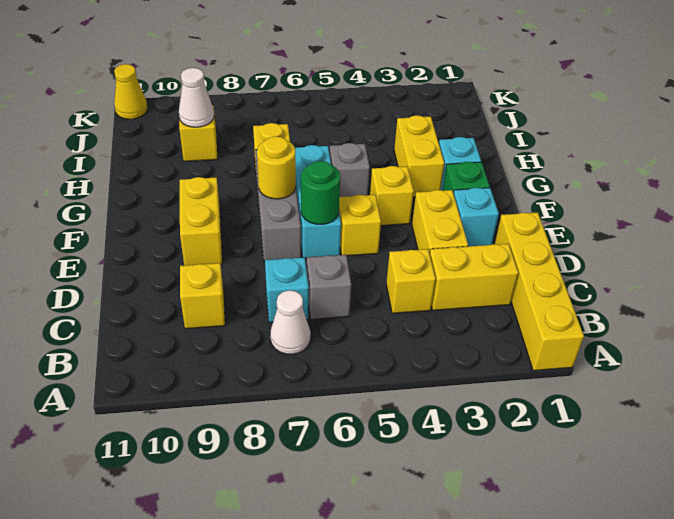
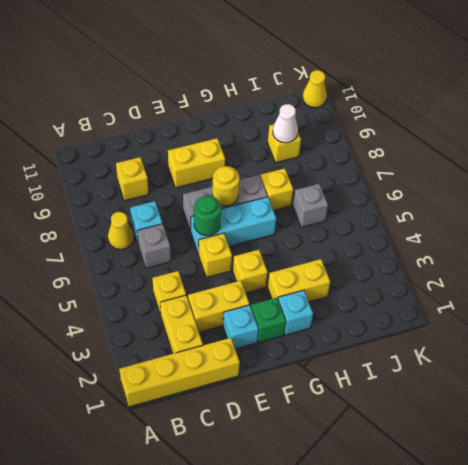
white cone B7 level 1 -> yellow cone B7 level 1
grey brick G5 level 1 -> grey brick I6 level 1

